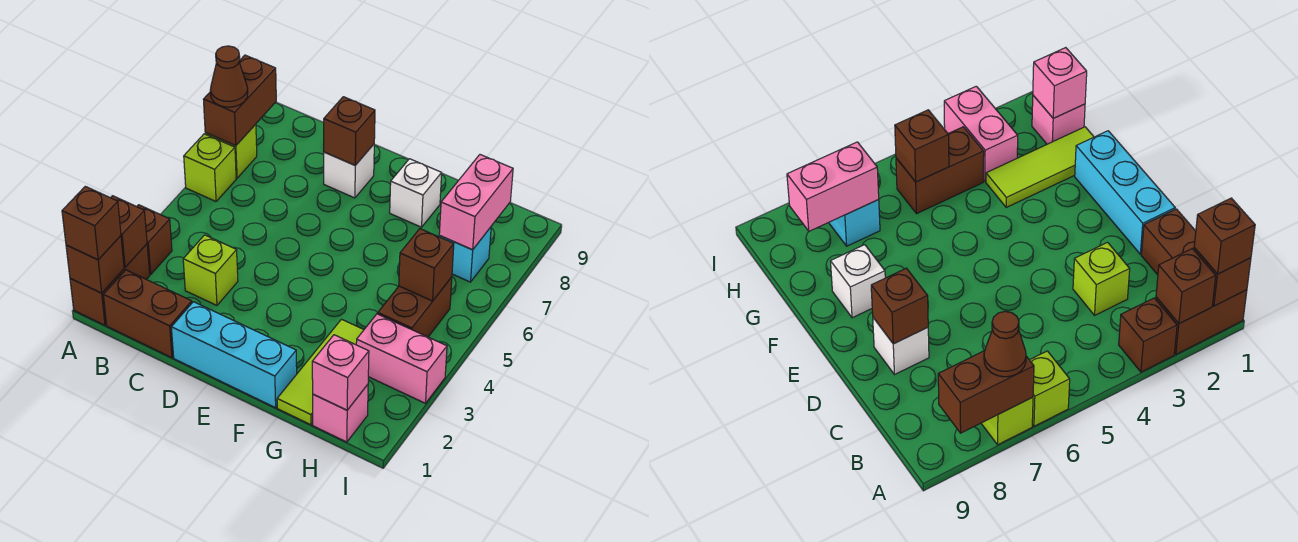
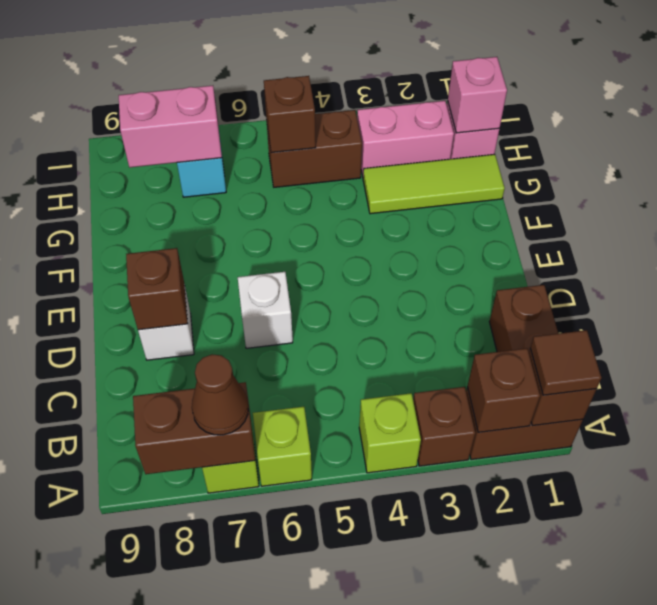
brown brick A1 level 3 -> brown tile A1 level 3
lime brick C3 level 1 -> lime brick A4 level 1
cyan brick D1:F1 level 1 -> none
white brick F8 level 1 -> white brick D6 level 1
pink brick H3:I3 level 1 -> pink brick H2:H3 level 1

